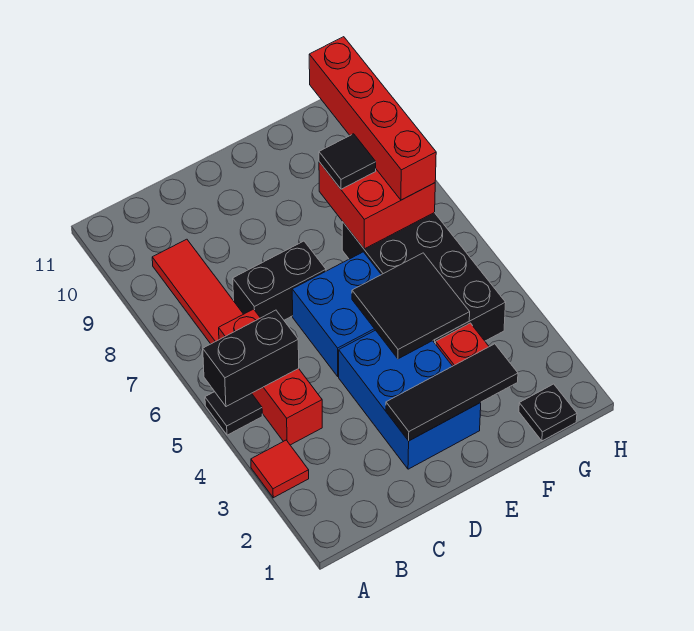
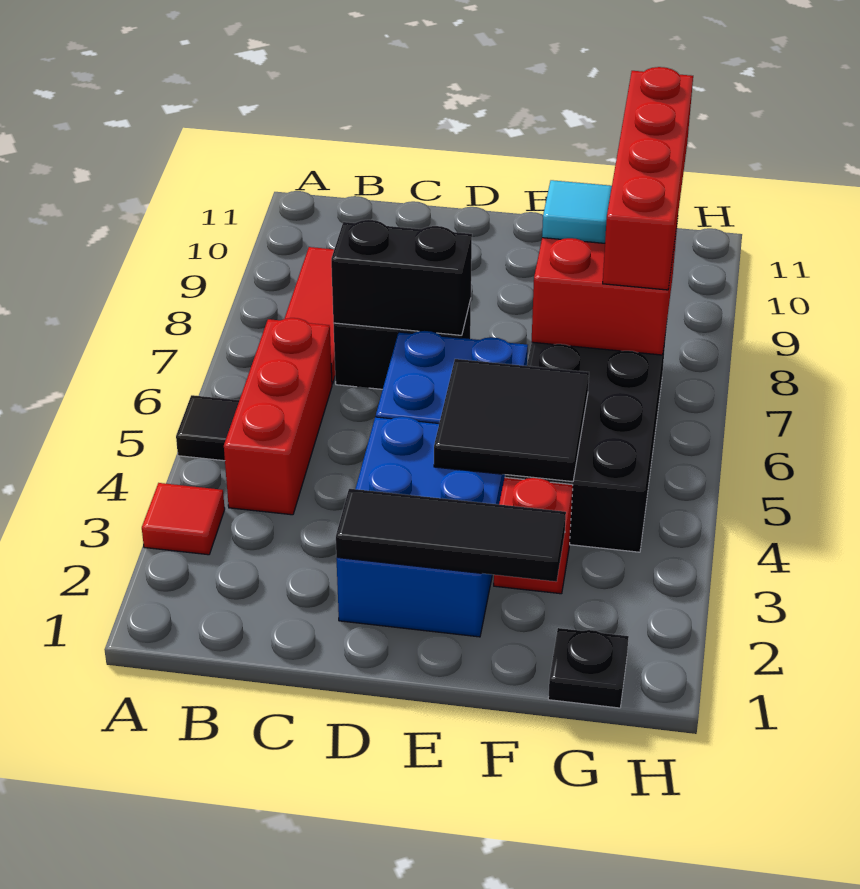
black brick A5:B5 level 2 -> black brick C7:D7 level 2
black tile F8 level 3 -> cyan tile F8 level 3

